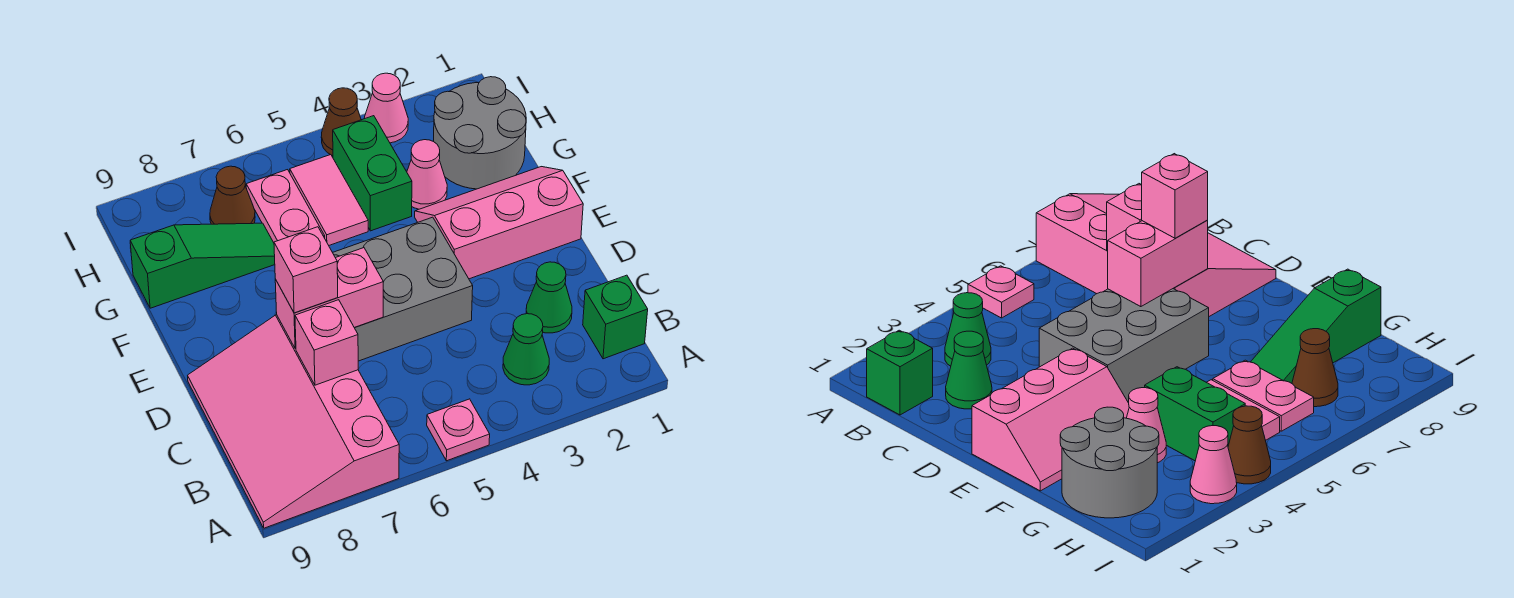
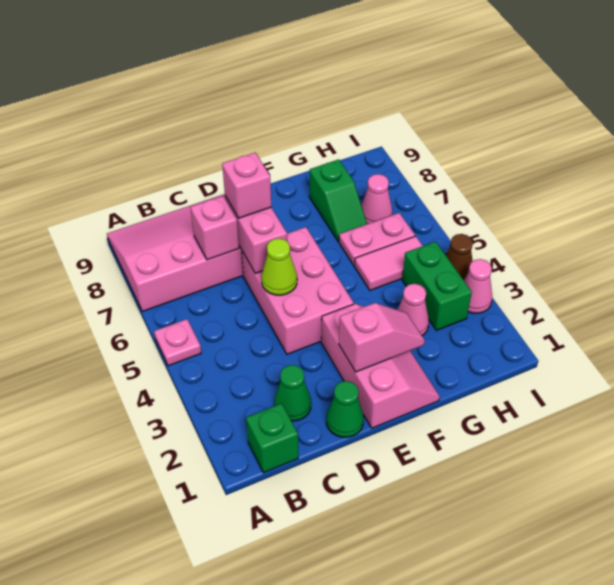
green cone B3 level 1 -> green cone D1 level 1
grey brick D4:E6 level 1 -> pink brick D4:E6 level 1
none -> lime cone D5 level 2
none -> pink slope E2:F2 level 2 top E
grey round brick G1:H2 level 1 -> none
green brick G4:H4 level 1 -> green brick H3:H4 level 1
green slope G7:G9 level 1 top 9 -> green slope G7:G8 level 1 top 8
brown cone H7 level 1 -> pink cone H7 level 1

